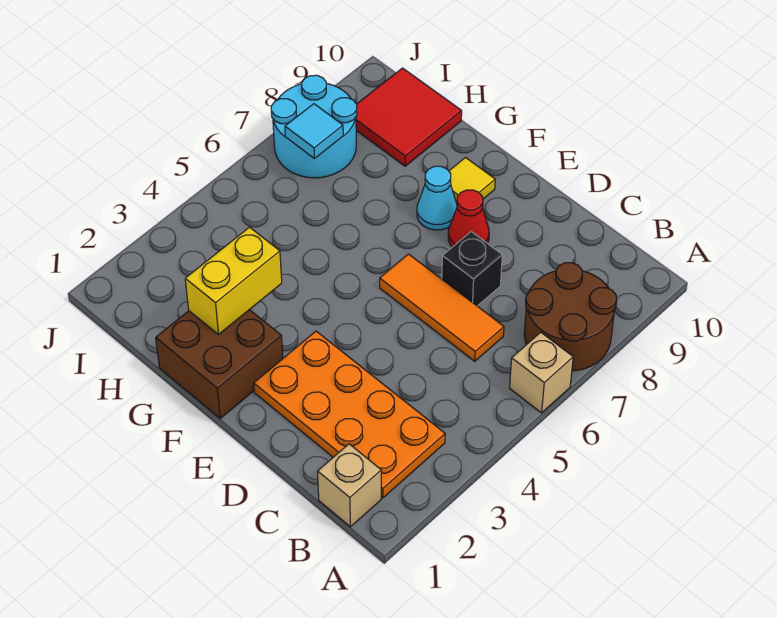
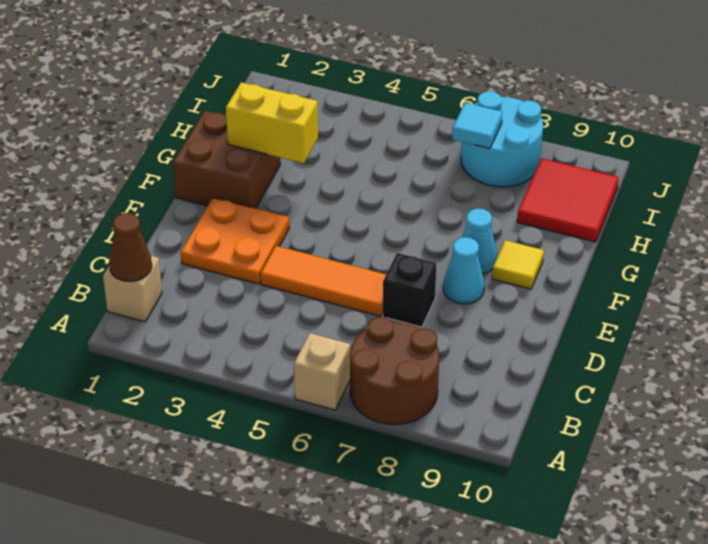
none -> brown cone B1 level 2
orange plate B2:E3 level 1 -> orange plate D2:E3 level 1
orange tile C6:E6 level 1 -> orange tile D4:D6 level 1
red cone E8 level 1 -> cyan cone E8 level 1

